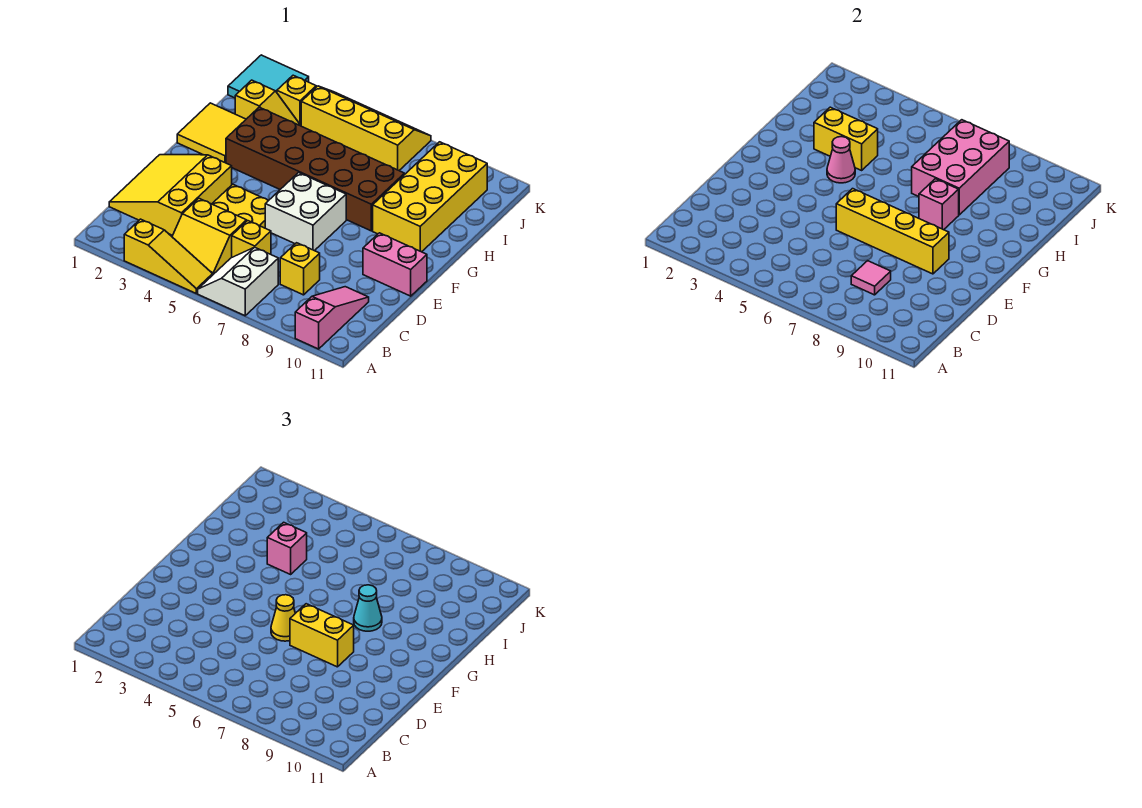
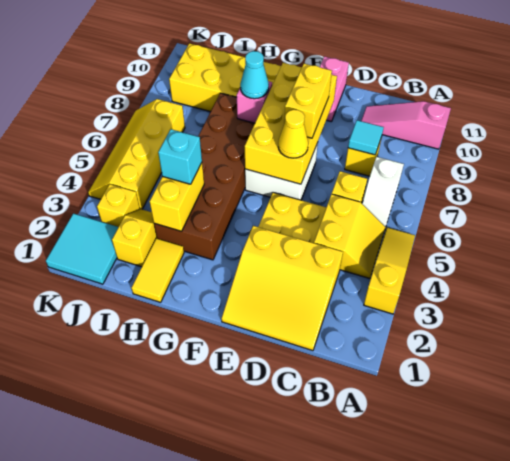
white slope A6:B7 level 1 top 7 -> white slope B6:B7 level 1 top 7
pink tile C8 level 2 -> cyan tile C8 level 2
yellow brick E6:E9 level 2 -> yellow brick E6:F9 level 2
yellow tile G1:H2 level 1 -> yellow tile H1:H2 level 1
pink cone G4 level 2 -> none
pink brick H4 level 3 -> cyan brick H4 level 3
pink brick H7:J8 level 2 -> none

